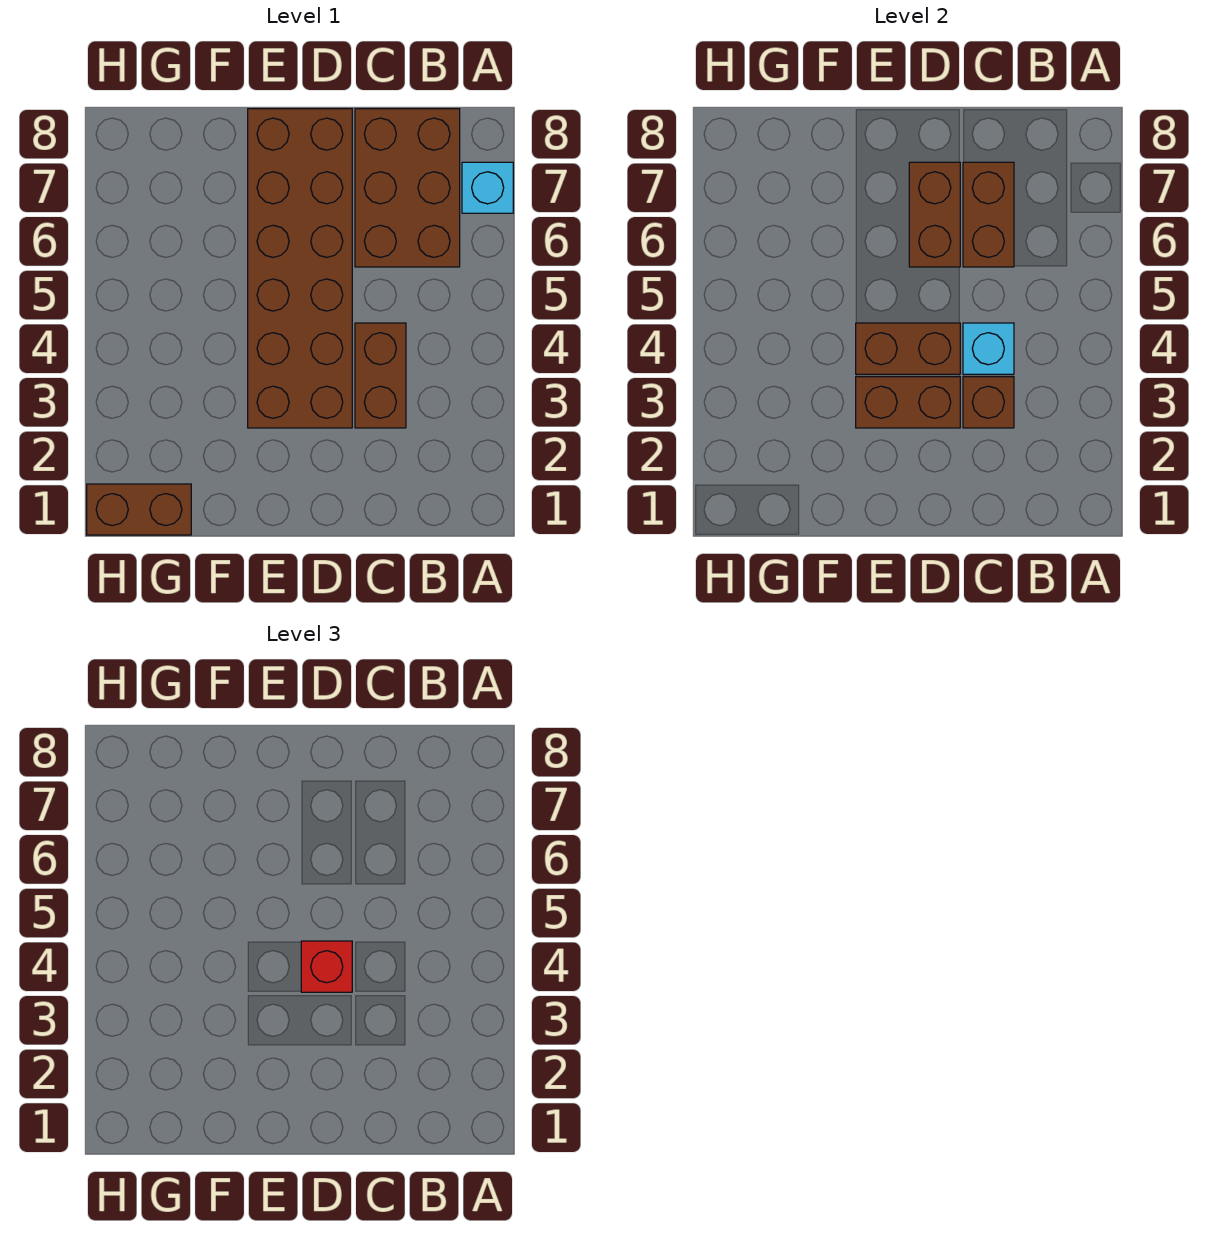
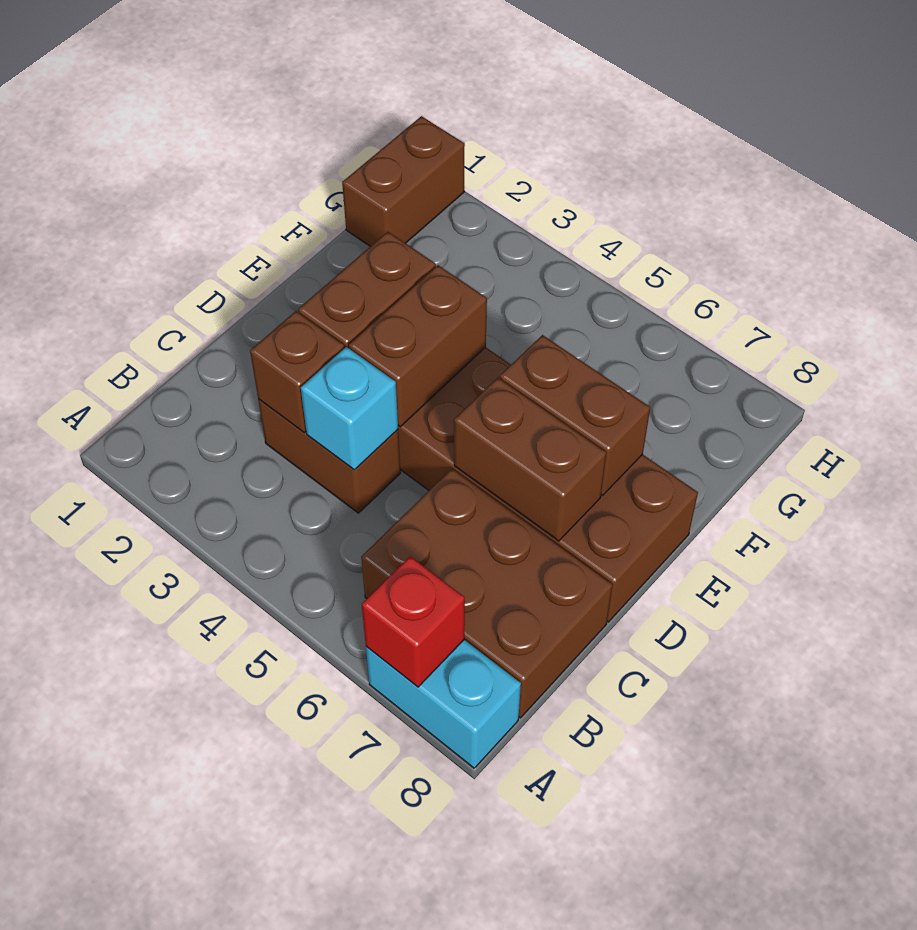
cyan brick A7 level 1 -> cyan brick A7:A8 level 1
brown brick C6:C7 level 2 -> brown brick E6:E7 level 2
red brick D4 level 3 -> red brick A7 level 2

